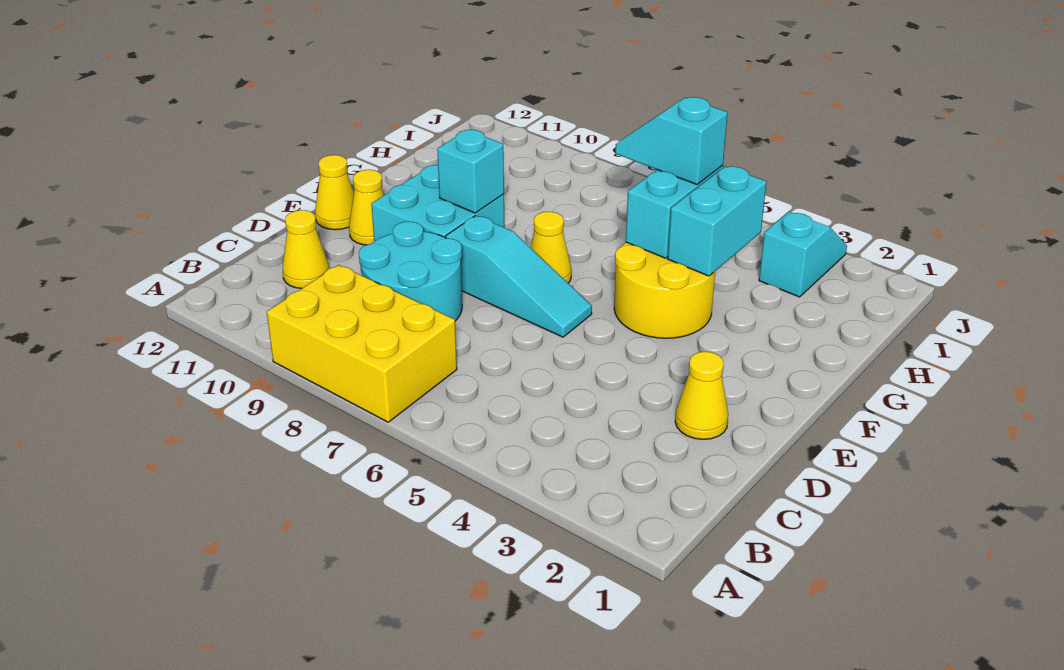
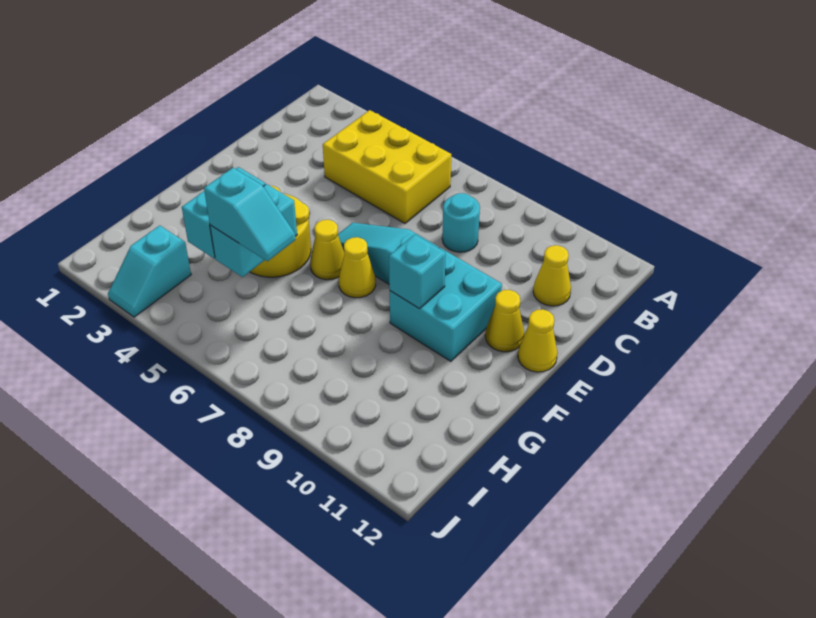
yellow brick A7:B9 level 1 -> yellow brick B4:C6 level 1
cyan round brick C8:D9 level 1 -> cyan round brick C8 level 1
yellow cone D2 level 1 -> yellow cone F6 level 1

